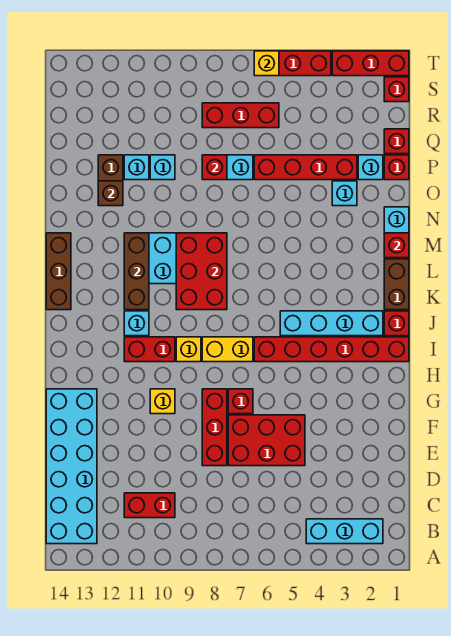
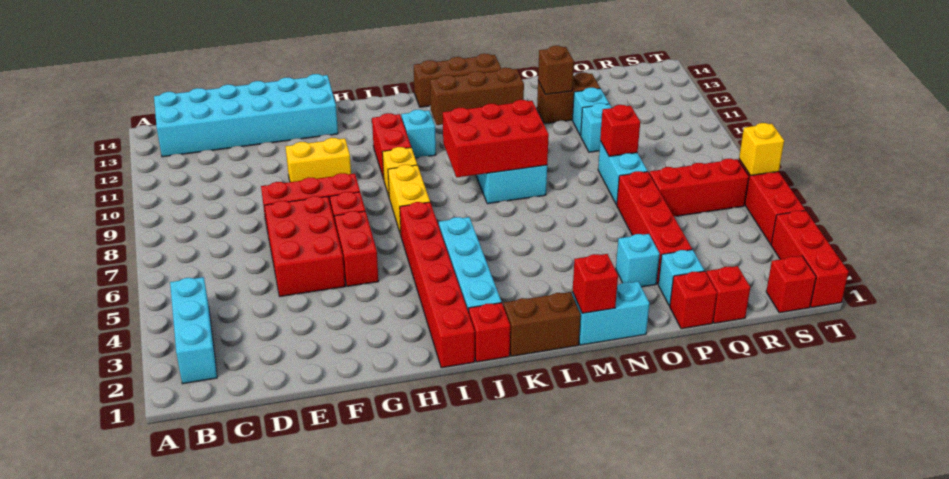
red brick C10:C11 level 1 -> red brick G5:G6 level 1
yellow brick G10 level 1 -> yellow brick F10:G10 level 1
red brick R6:R8 level 1 -> red brick Q6:S6 level 1

